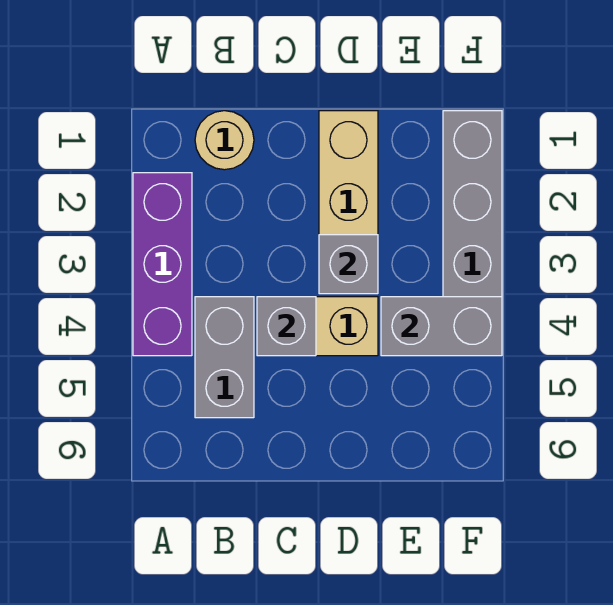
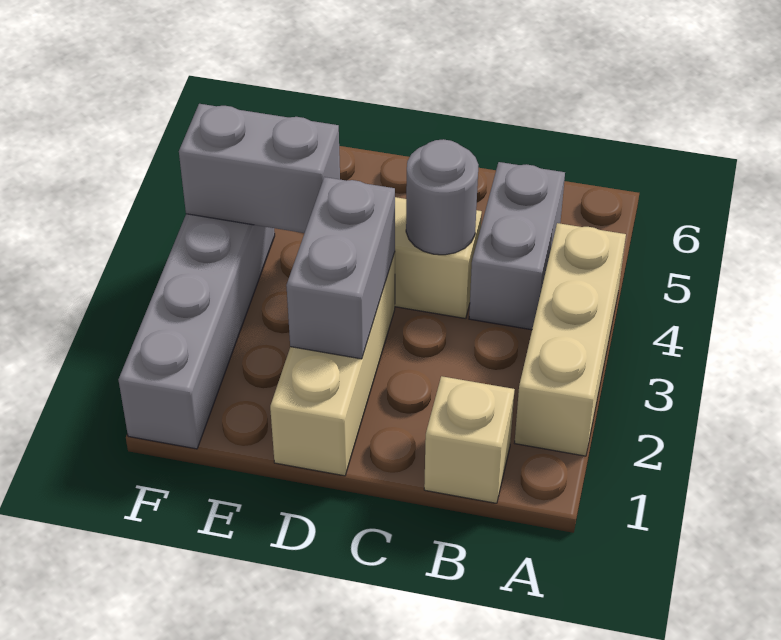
purple brick A2:A4 level 1 -> tan brick A2:A4 level 1
tan round brick B1 level 1 -> tan brick B1 level 1
grey brick C4 level 2 -> grey round brick C4 level 2
grey brick D3 level 2 -> grey brick D2:D3 level 2

